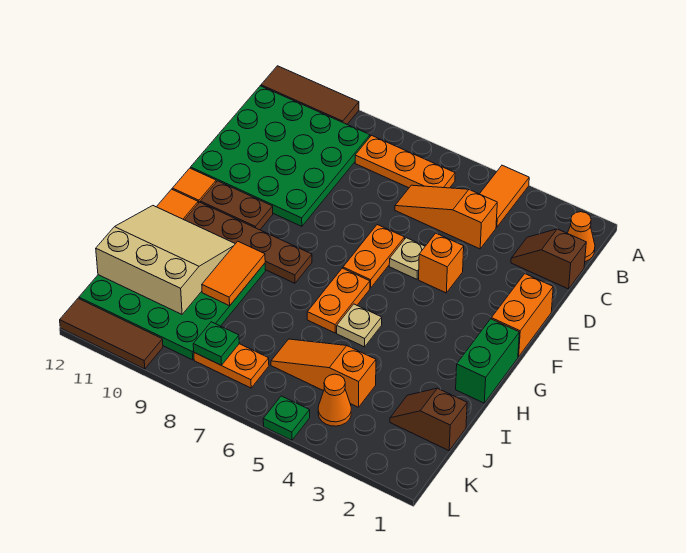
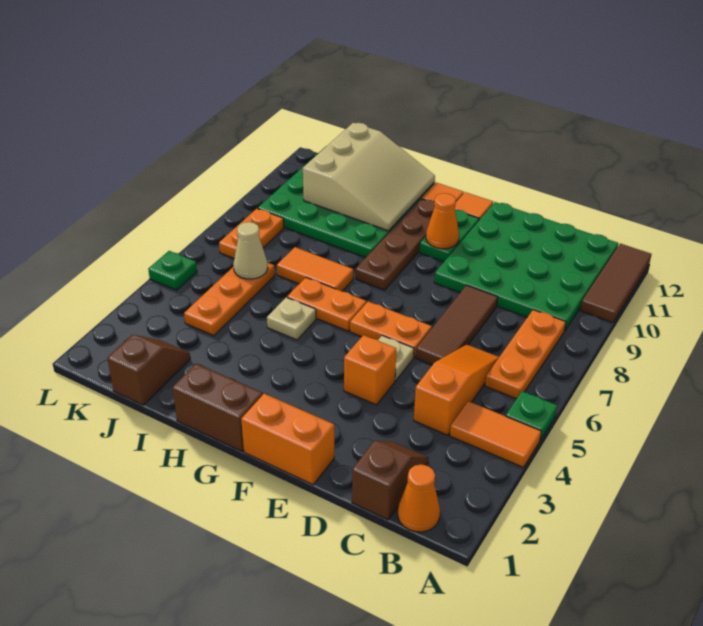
brown plate F10:F11 level 1 -> green plate F10:F11 level 1
green brick G1:H1 level 1 -> brown brick G1:H1 level 1
orange tile H9:I9 level 2 -> orange tile H7:I7 level 1
orange slope J4:J6 level 1 top 4 -> orange plate J4:J6 level 1
none -> tan cone J6 level 2
orange cone K4 level 1 -> orange cone F10 level 2
green plate K8 level 2 -> green plate A5 level 1
brown tile L10:L12 level 1 -> brown tile D6:D8 level 1

